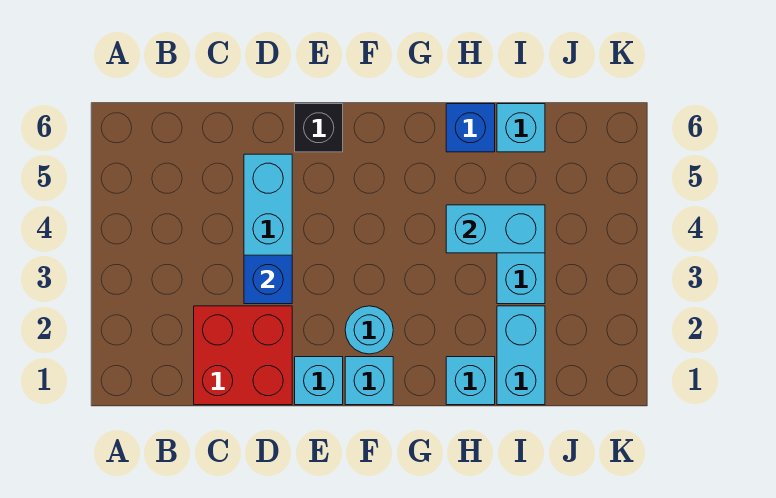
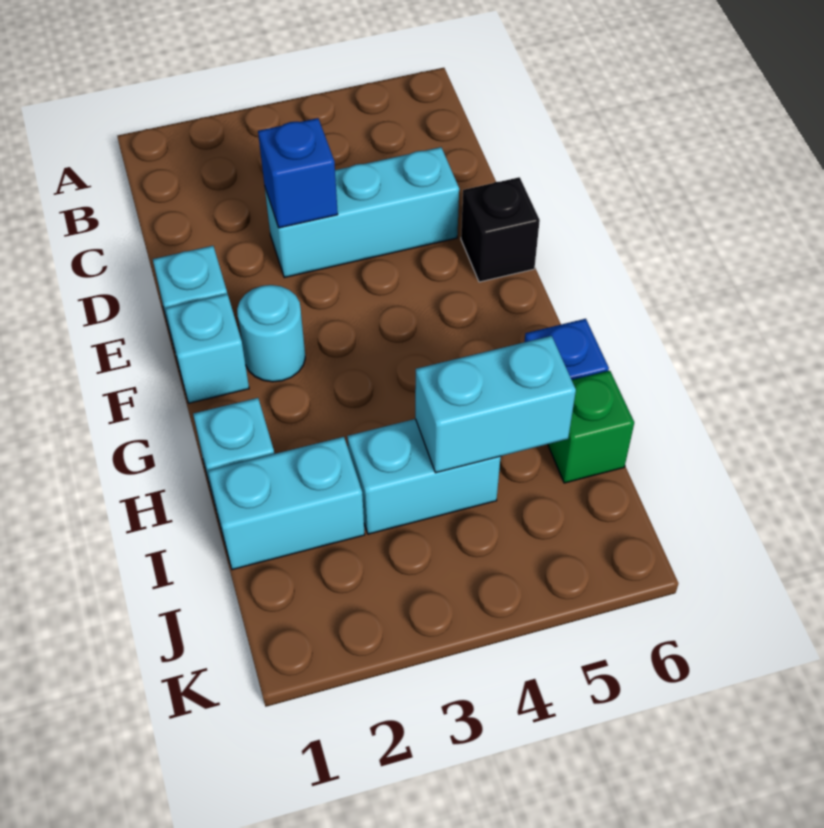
red brick C1:D2 level 1 -> none
cyan brick H4:I4 level 2 -> cyan brick I4:I5 level 2
cyan brick I6 level 1 -> green brick I6 level 1

